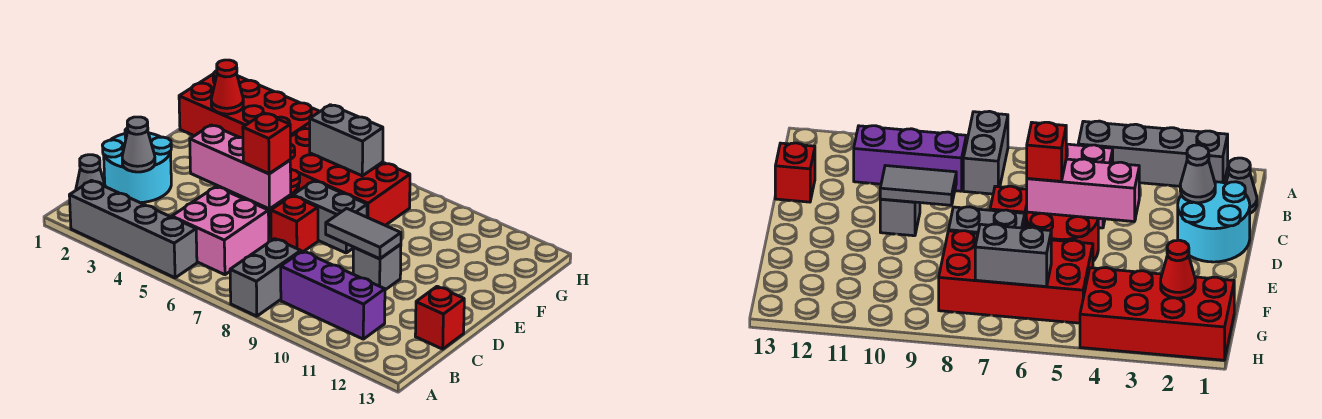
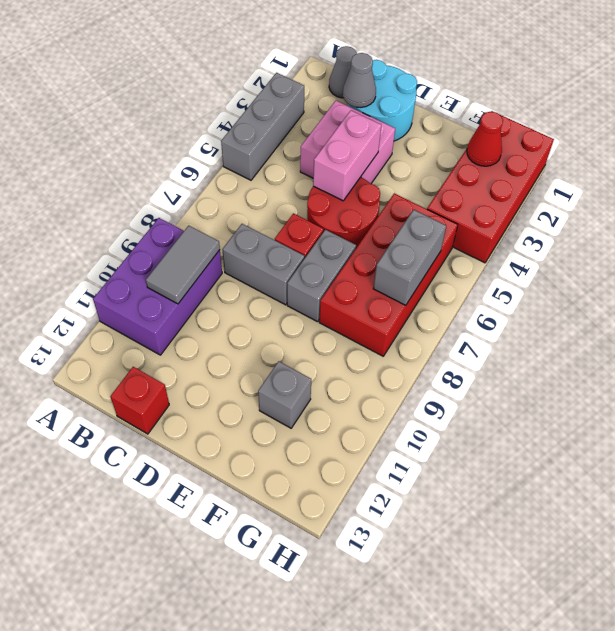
grey brick A2:A5 level 1 -> grey brick A3:A5 level 1
grey brick A8:B8 level 1 -> grey brick C8:D8 level 1
pink brick B5:C6 level 1 -> pink brick C3:D4 level 1
purple brick B9:B11 level 1 -> purple brick A9:B11 level 1
pink brick D4:D6 level 2 -> pink brick D4:D5 level 2
red brick D6 level 3 -> none
grey tile D9:D10 level 2 -> grey tile B9:B10 level 2
grey brick D10 level 1 -> grey brick F11 level 1

